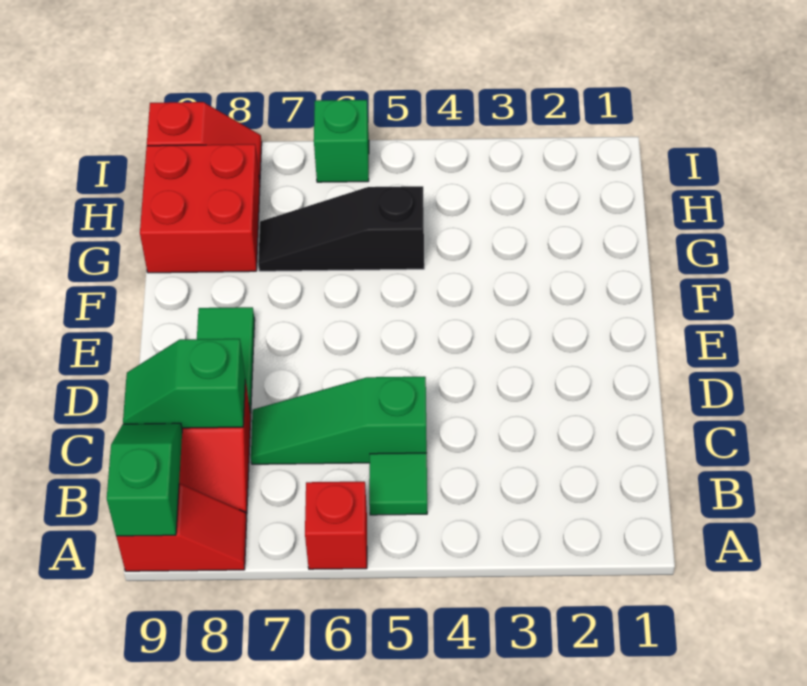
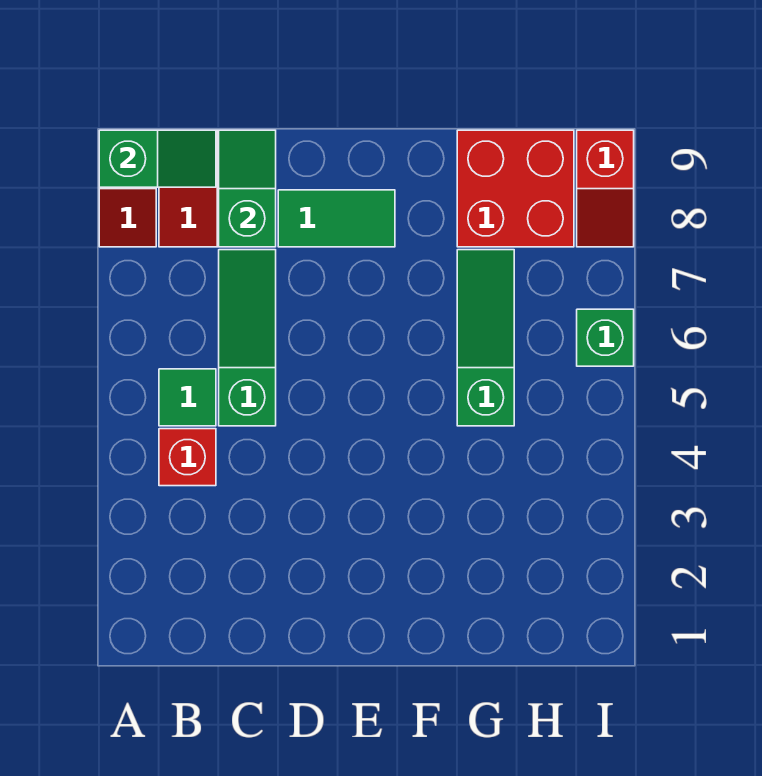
red brick A6 level 1 -> red brick B4 level 1
black slope G5:G7 level 1 top 5 -> green slope G5:G7 level 1 top 5

